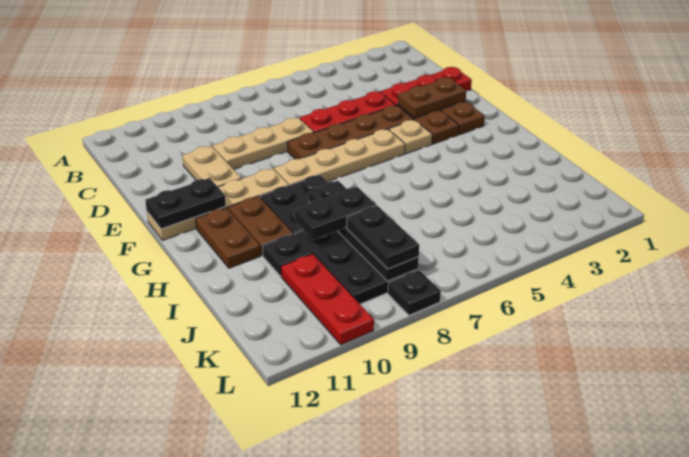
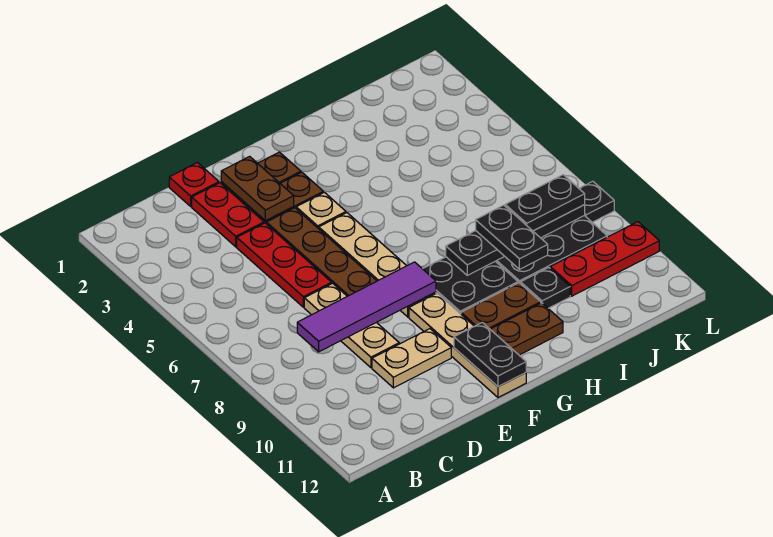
none -> purple tile C8:F8 level 2

